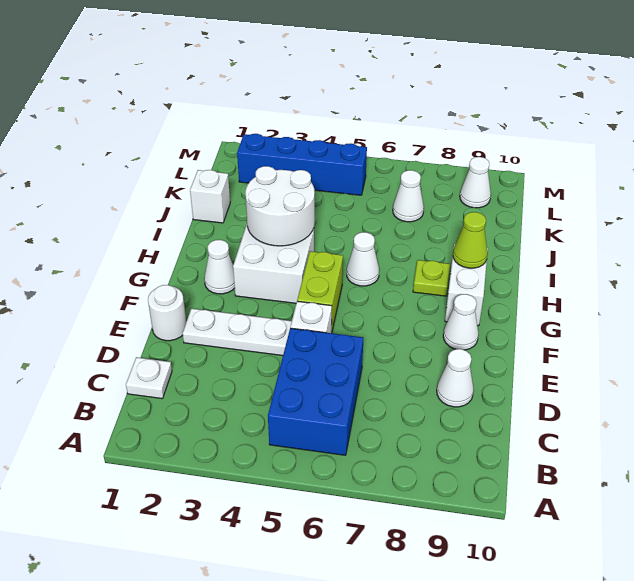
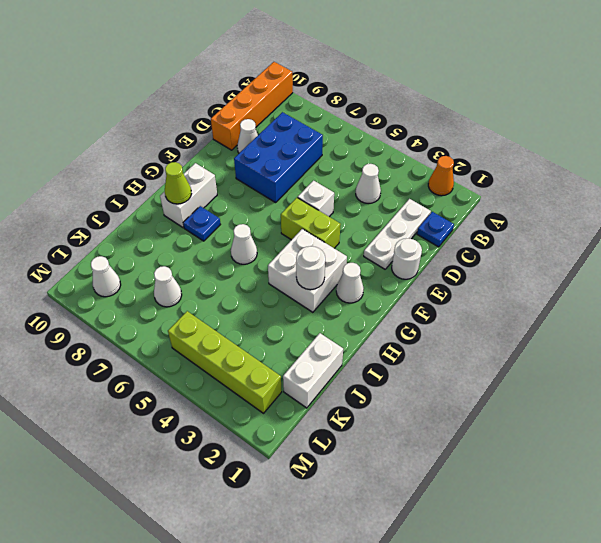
none -> orange cone A2 level 1
none -> orange brick A10:D10 level 1
blue brick B5:D6 level 1 -> blue brick C7:E8 level 1
white plate C1 level 1 -> blue plate C1 level 1
white plate E2:E4 level 1 -> white plate C2:E2 level 1
lime brick F5:G5 level 1 -> lime brick F4:F5 level 1
white cone F9 level 1 -> white cone C4 level 1
white round brick H3:I4 level 2 -> white round brick H3 level 2
lime plate H8 level 1 -> blue plate H8 level 1
white brick J1 level 1 -> white brick J1:K1 level 1
blue brick L2:L5 level 1 -> lime brick L2:L5 level 1

